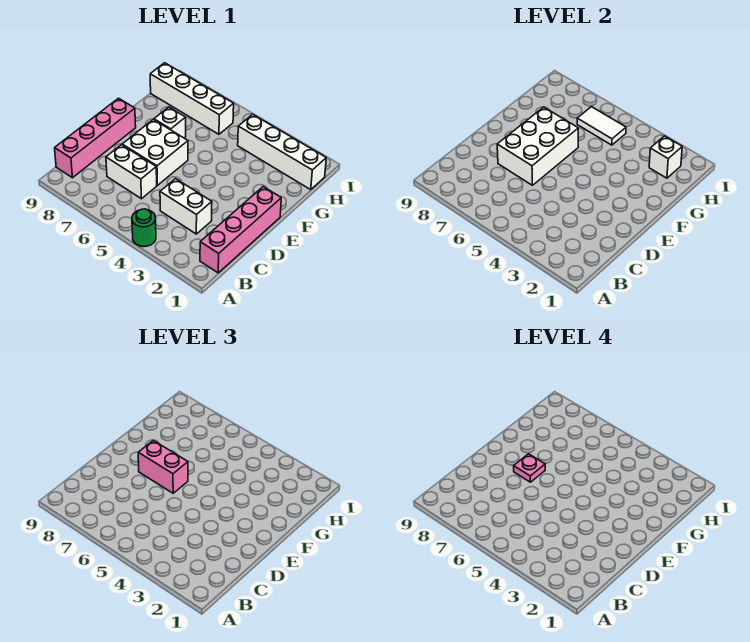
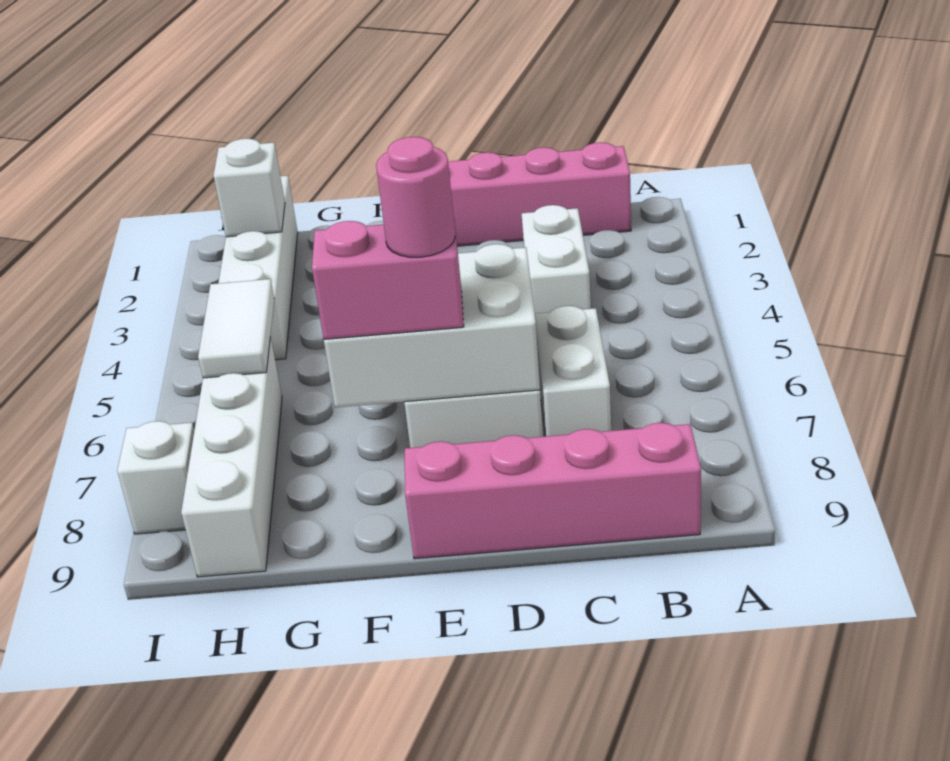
green round brick A4 level 1 -> none
pink brick E6:E7 level 3 -> pink brick E7:F7 level 3
pink plate E7 level 4 -> pink round brick E7 level 4
white brick F7 level 1 -> white brick I8 level 1

